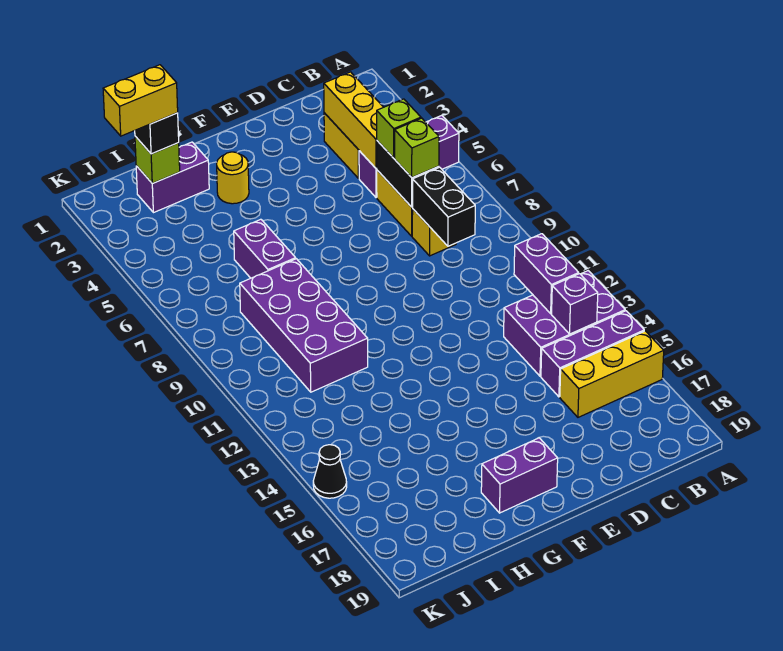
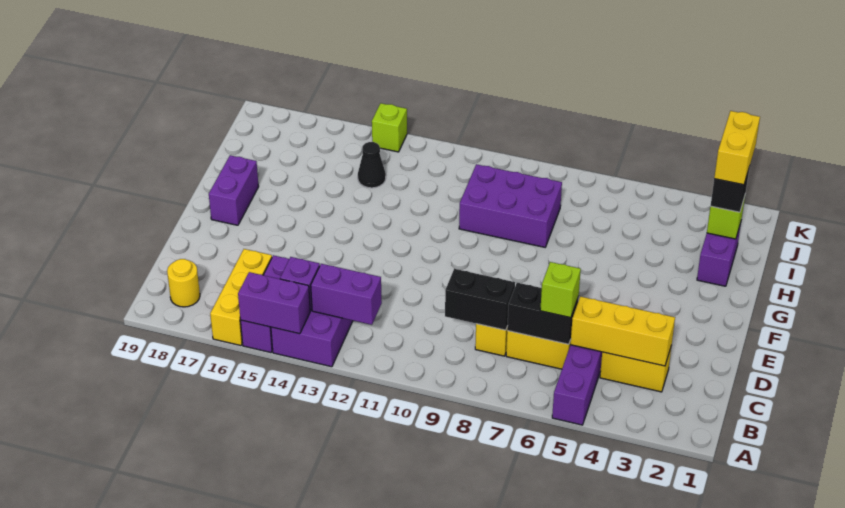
lime brick C7 level 3 -> lime brick K14 level 1
yellow round brick G3 level 1 -> yellow round brick B18 level 1
purple brick H6:H7 level 1 -> purple brick A14:A15 level 2
purple brick H8:I11 level 1 -> purple brick H8:I10 level 1
black cone K15 level 1 -> black cone I14 level 1

